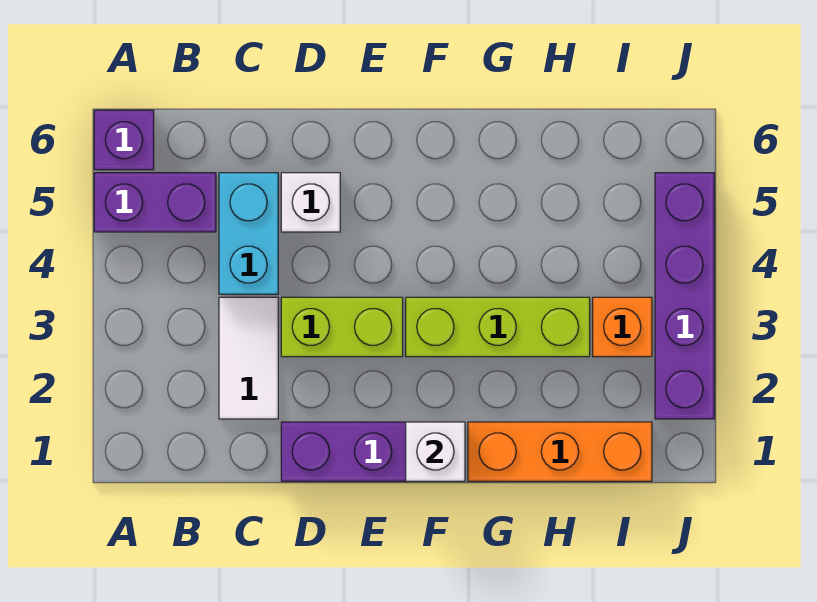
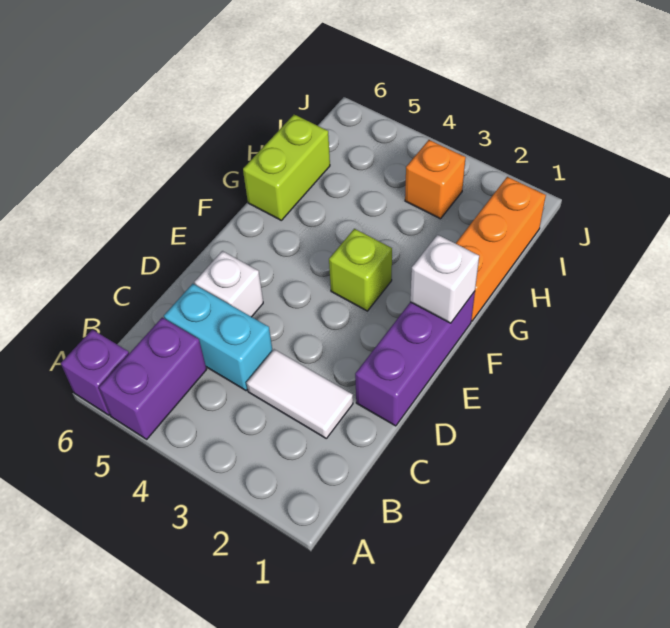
lime brick D3:E3 level 1 -> lime brick G6:H6 level 1
lime brick F3:H3 level 1 -> lime brick F3 level 1
purple brick J2:J5 level 1 -> none

